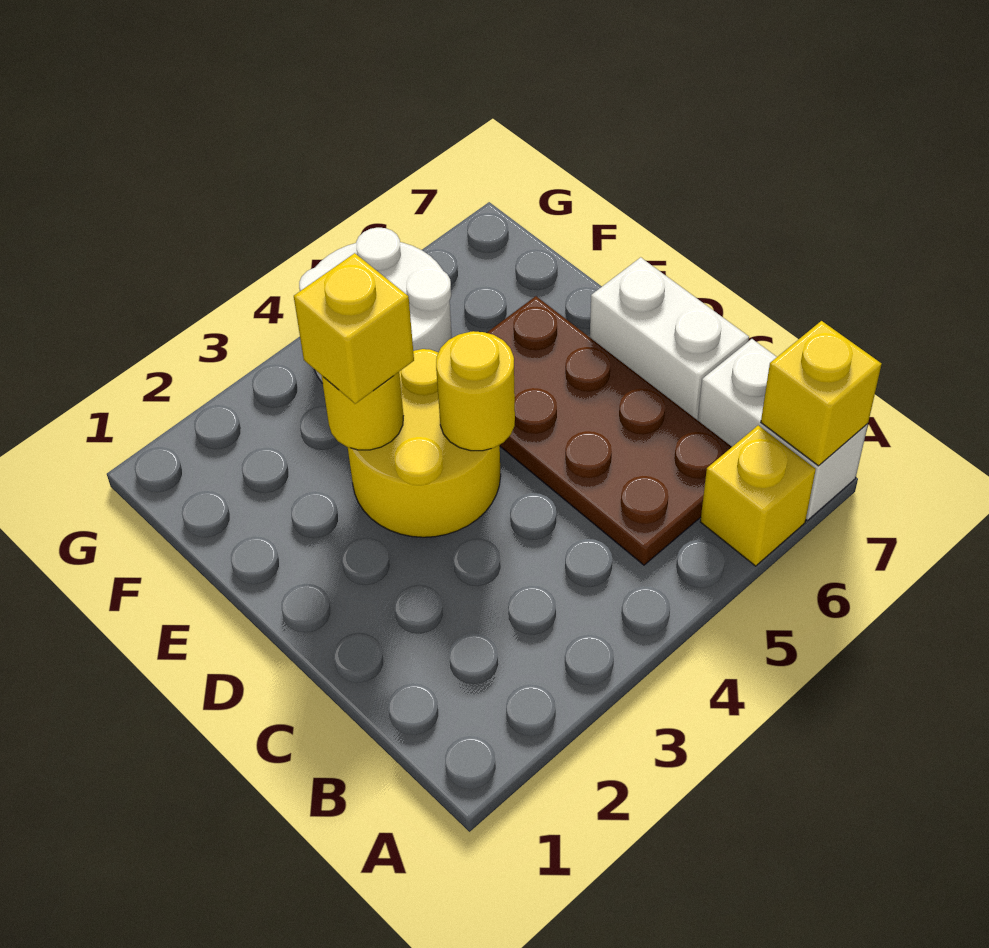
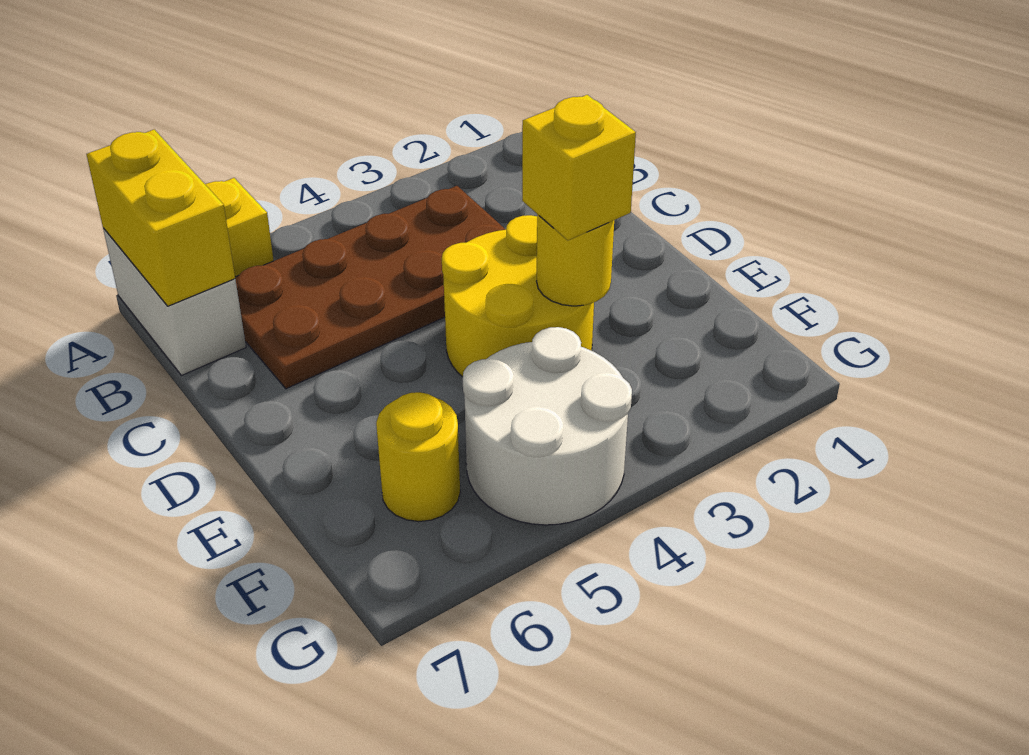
yellow brick A7 level 2 -> yellow brick A7:B7 level 2
brown plate B5:E6 level 1 -> brown plate B3:C6 level 1
white brick C7:D7 level 1 -> none
yellow round brick D4 level 2 -> yellow round brick F6 level 1

